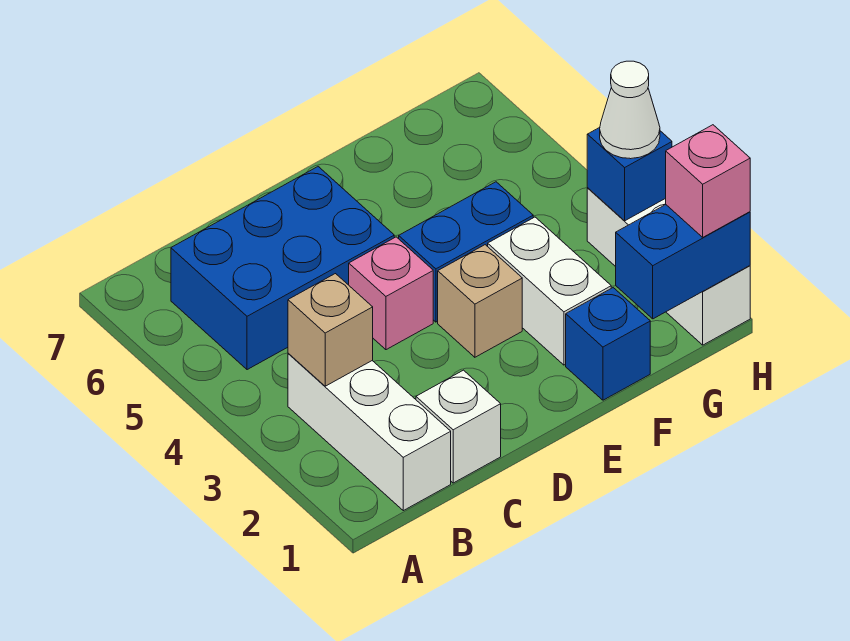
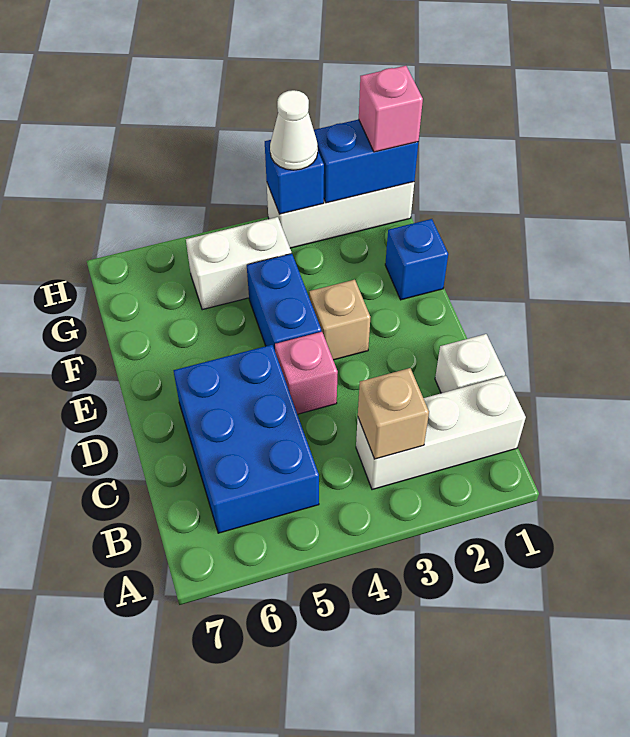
white brick F2:F3 level 1 -> white brick G4:G5 level 1
blue brick G1:H1 level 2 -> blue brick H1:H2 level 2

